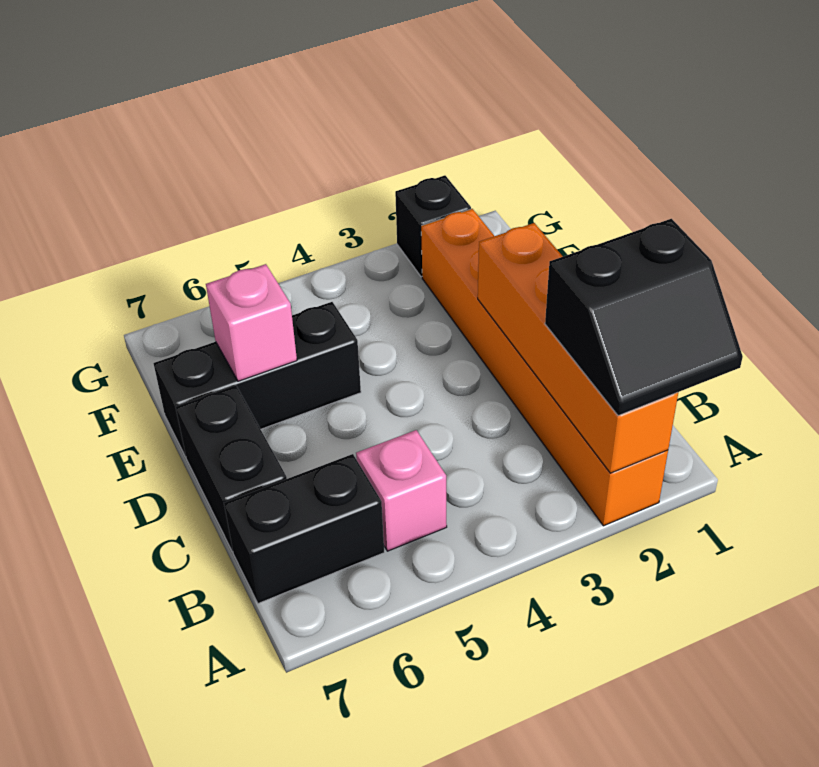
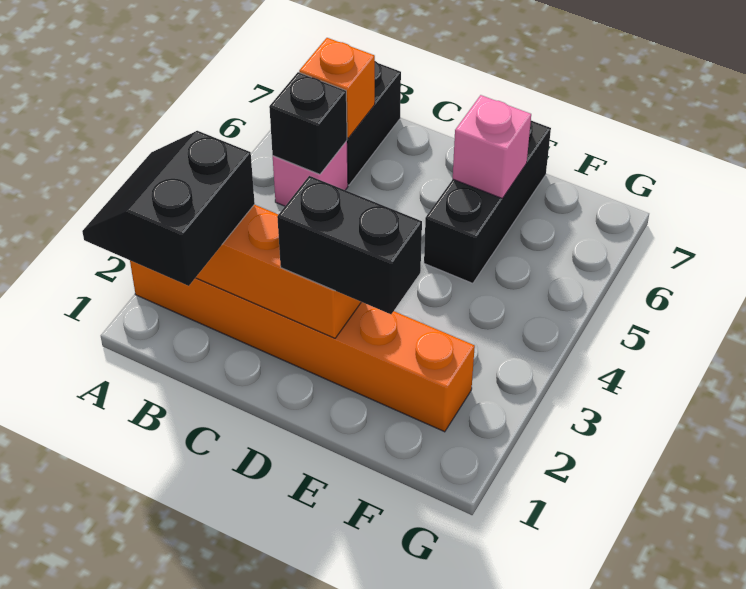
none -> orange brick B6 level 2
black brick C7:D7 level 1 -> black brick D2:E2 level 3
black brick G2 level 1 -> black brick B5 level 2

